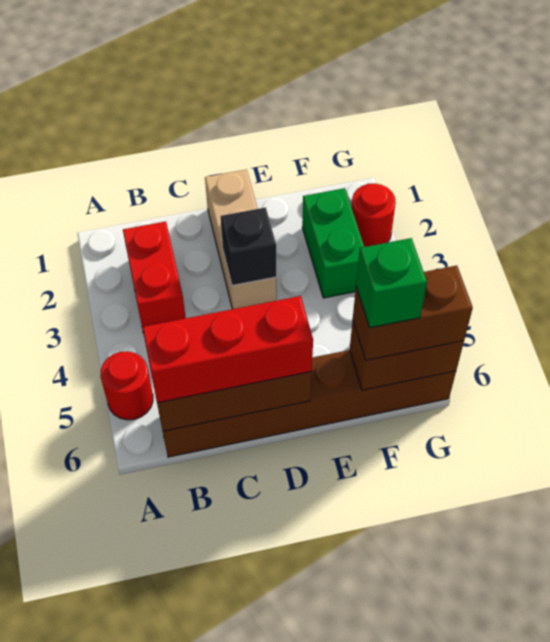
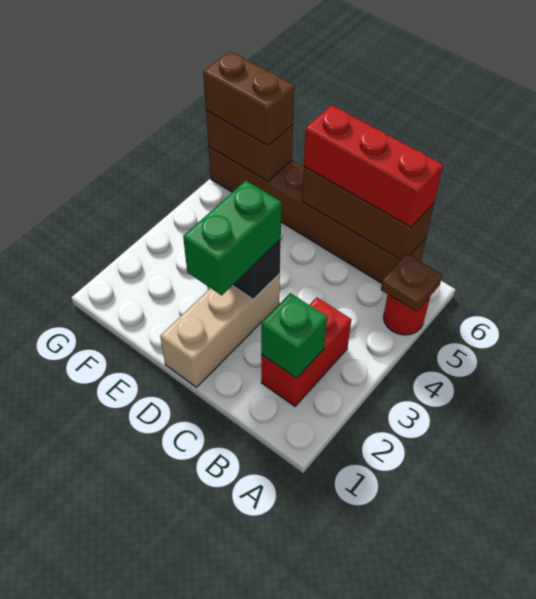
none -> brown plate A5 level 2
green brick F2:F3 level 1 -> green brick D2:D3 level 3
green brick F6 level 4 -> green brick B2 level 2
red round brick G2 level 1 -> none

